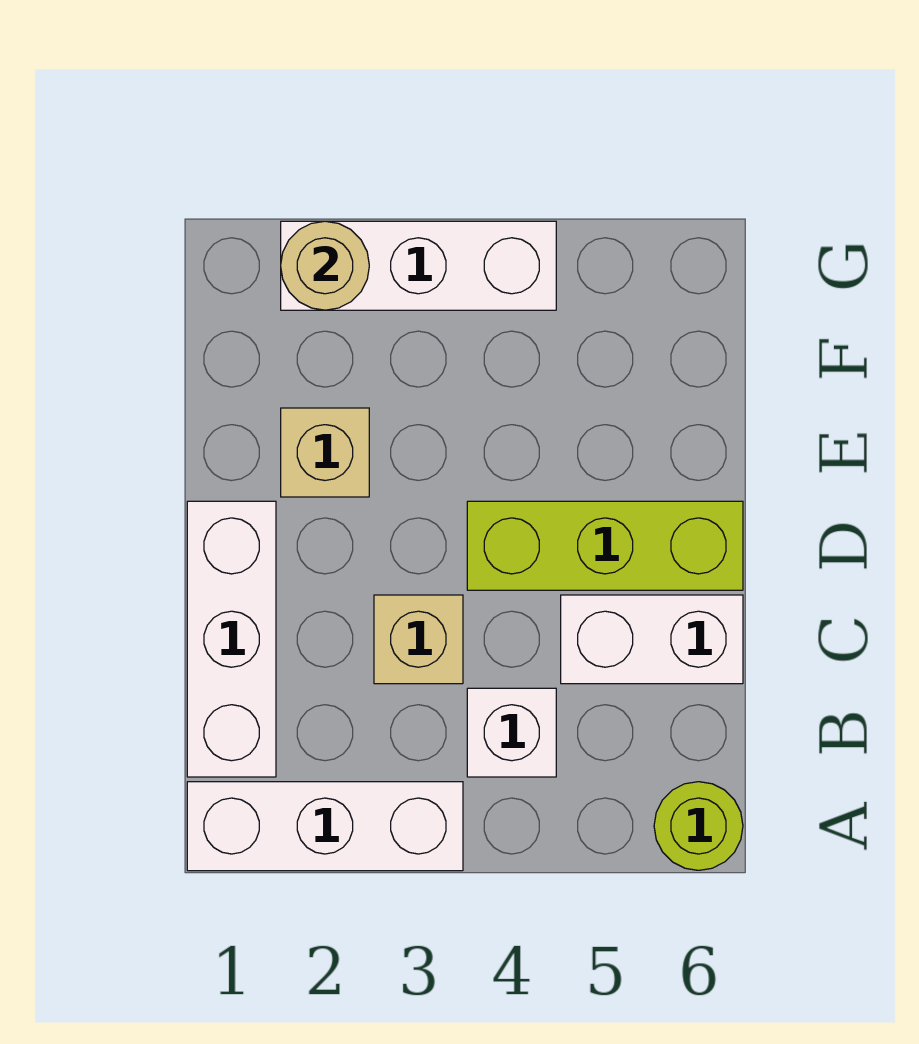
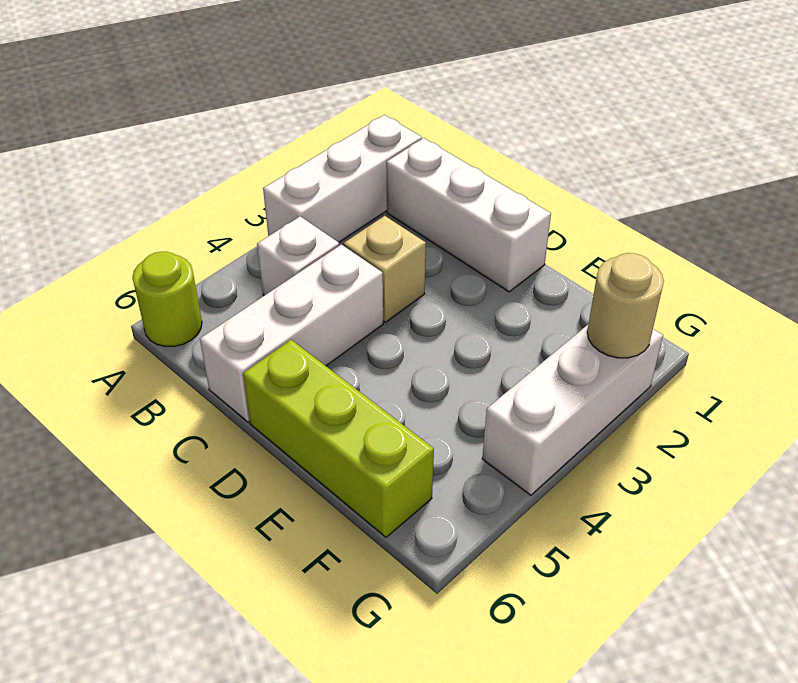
white brick C5:C6 level 1 -> white brick C4:C6 level 1
lime brick D4:D6 level 1 -> lime brick D6:F6 level 1
tan brick E2 level 1 -> none

